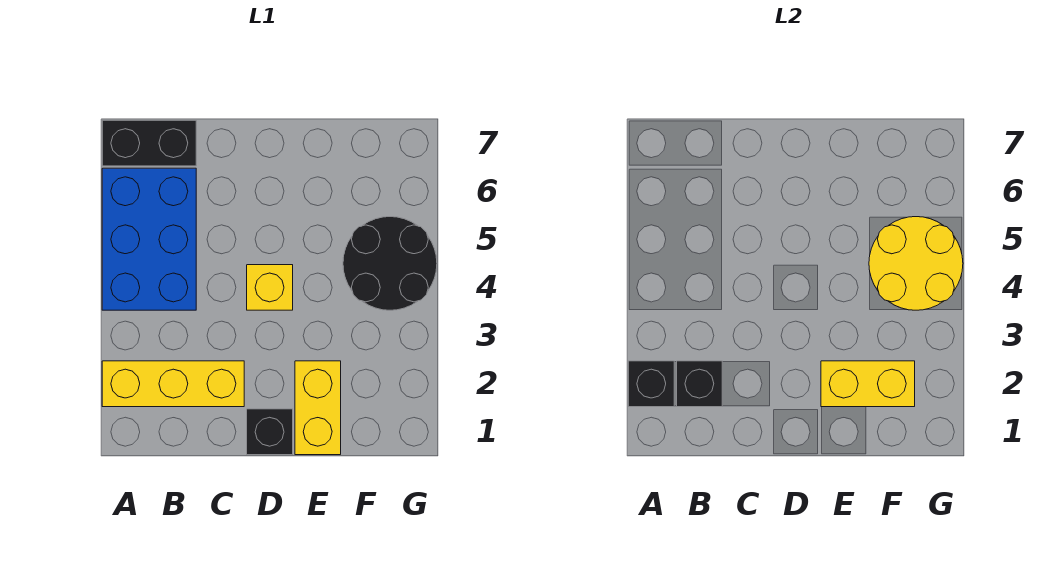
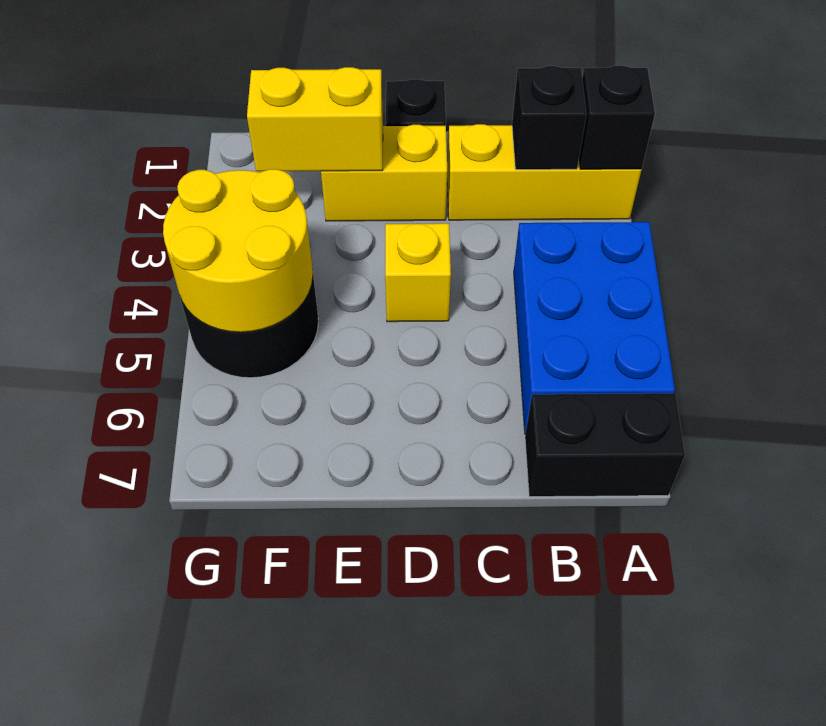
yellow brick E1:E2 level 1 -> yellow brick D2:E2 level 1

